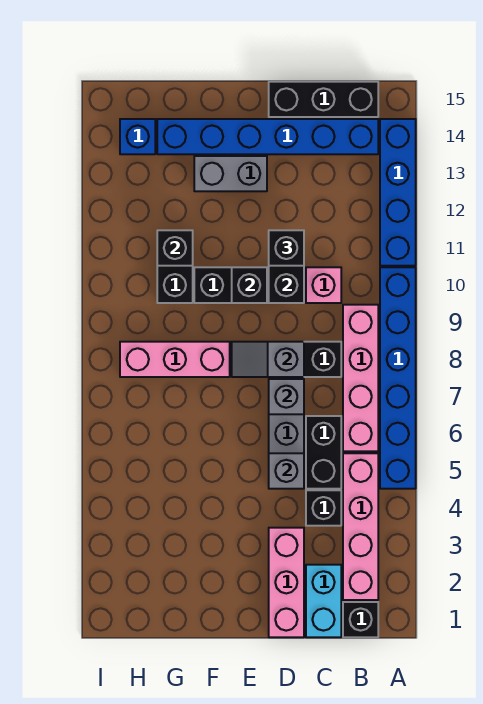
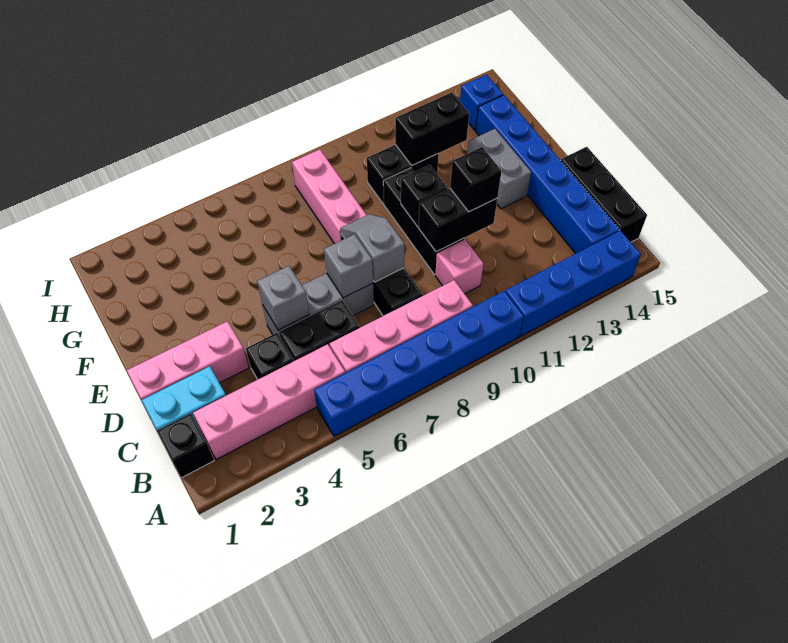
black brick G11 level 2 -> black brick G11:G12 level 2

